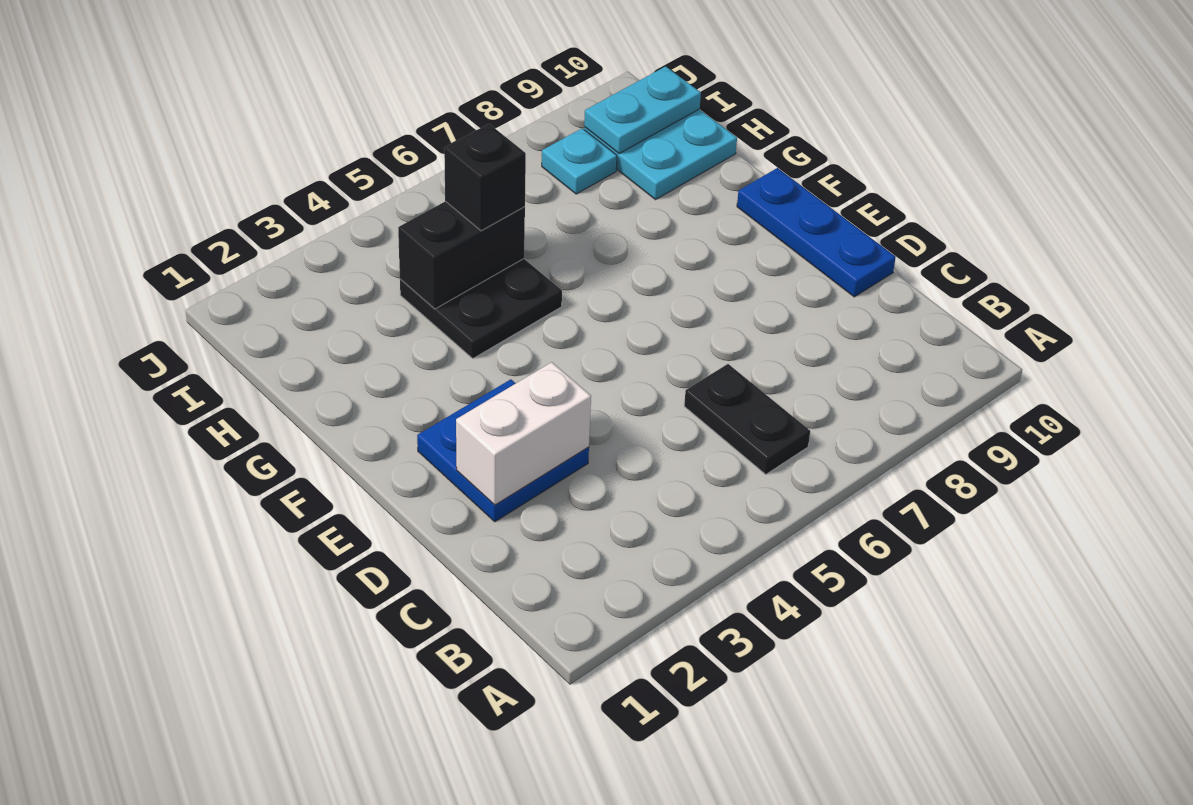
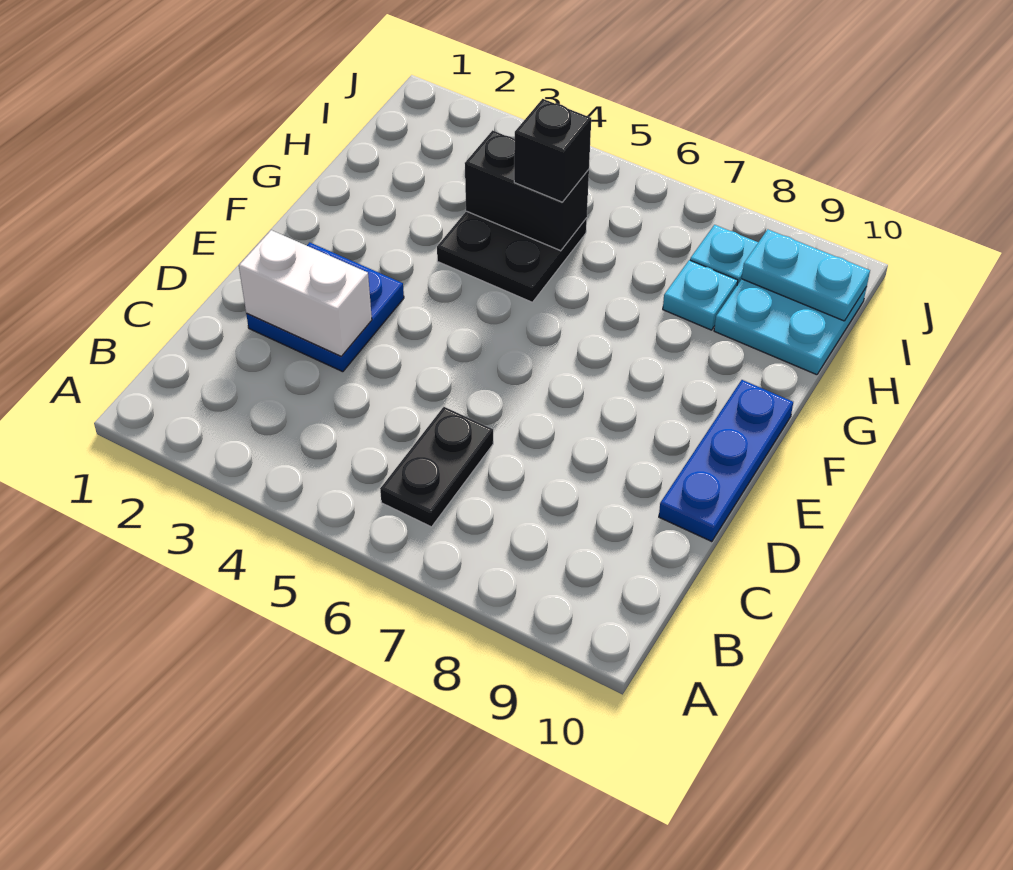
none -> cyan plate H8 level 1

